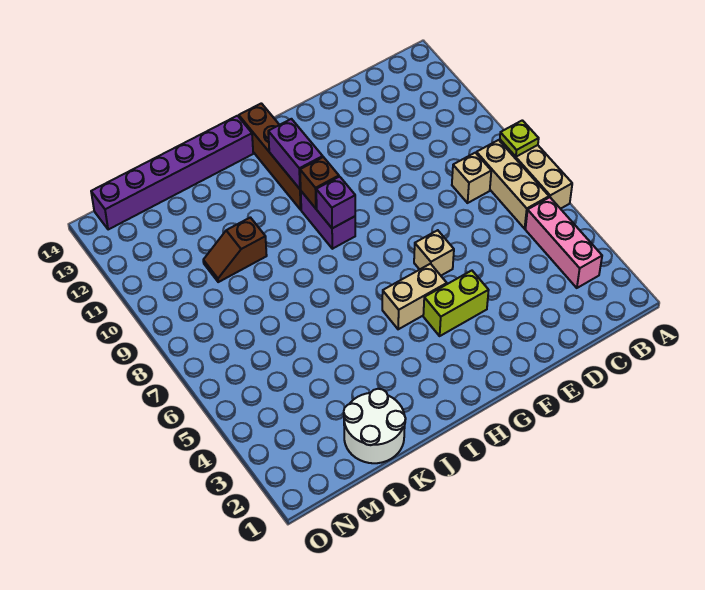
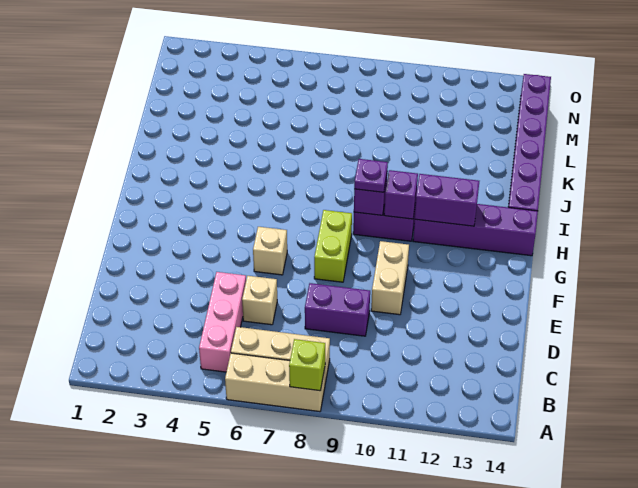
lime plate A8 level 2 -> lime brick A8 level 2
pink brick B3:B5 level 1 -> pink brick B5:D5 level 1
tan brick C8 level 1 -> tan brick D6 level 1
none -> purple brick D8:D9 level 1
lime brick F4:G4 level 1 -> lime brick F8:G8 level 1
tan brick G5:H5 level 1 -> tan brick E10:F10 level 1
none -> purple plate H9 level 3
brown brick H10 level 2 -> purple brick H10 level 2
brown brick H11:H14 level 1 -> purple brick H11:H14 level 1
white round brick K1:L2 level 1 -> none
brown slope K10:L10 level 1 top K -> none

